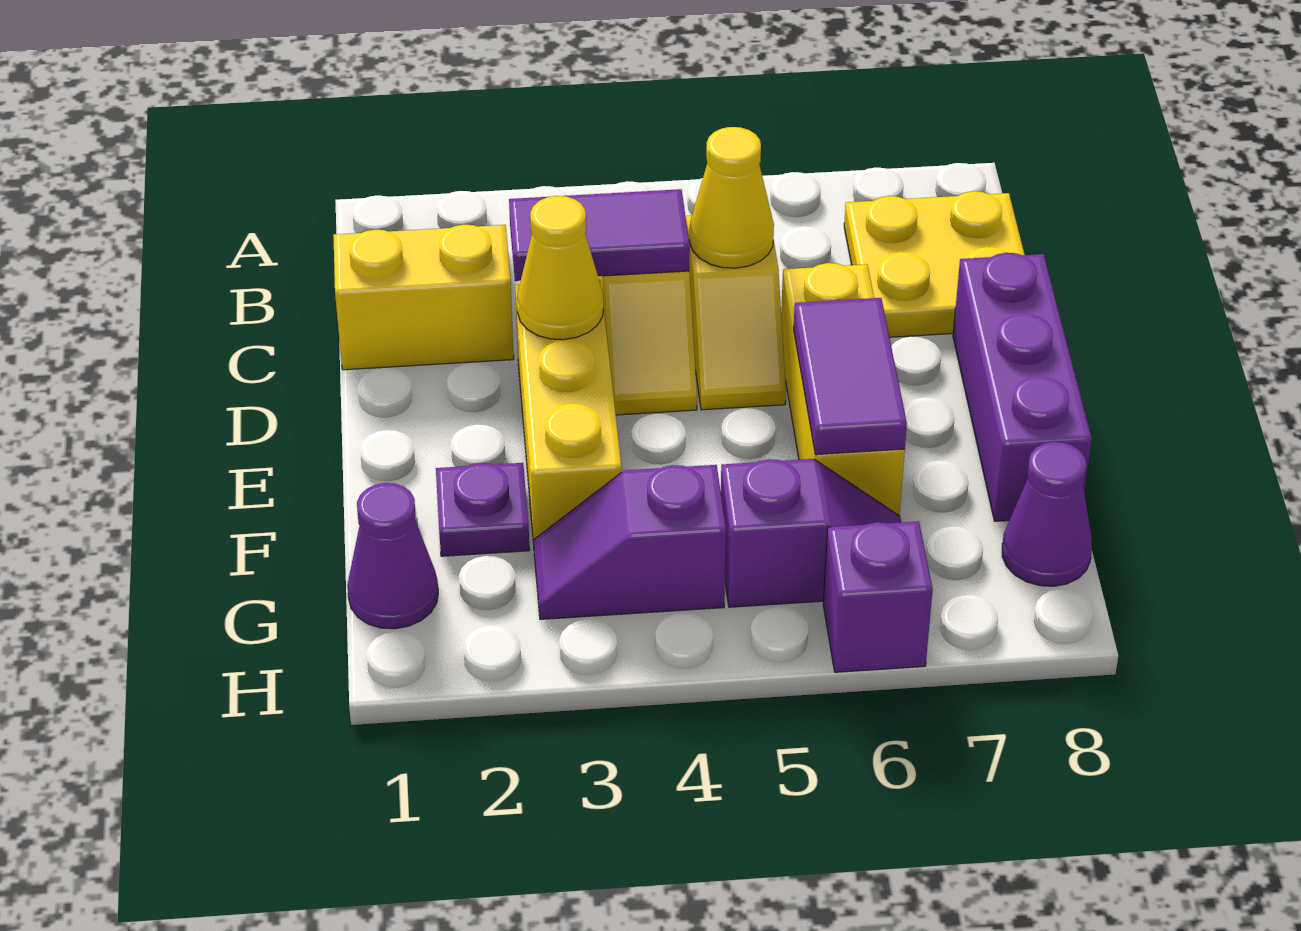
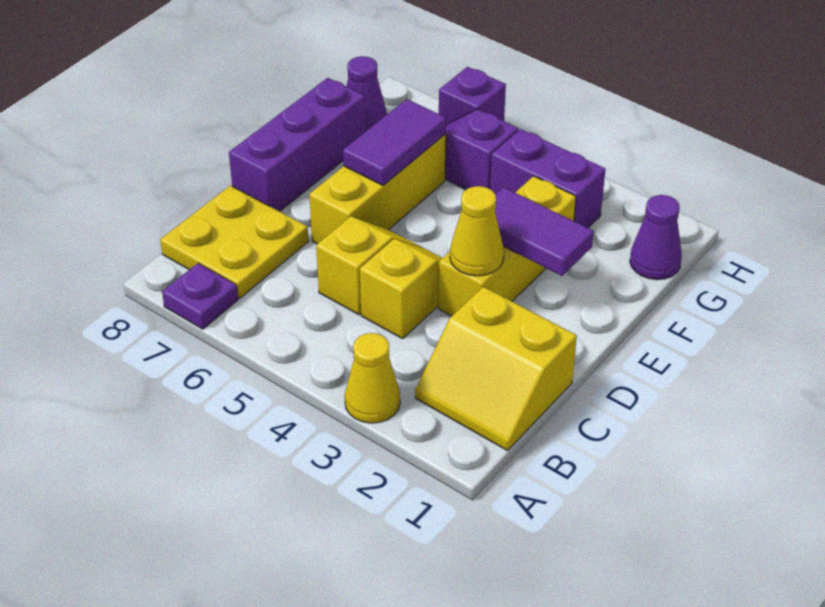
purple tile C3:C4 level 2 -> purple tile E2:E3 level 2
yellow cone C5 level 2 -> yellow cone A3 level 1
purple plate F2 level 1 -> purple plate A7 level 1
purple slope G3:G4 level 1 top 4 -> purple brick G3:G4 level 1

